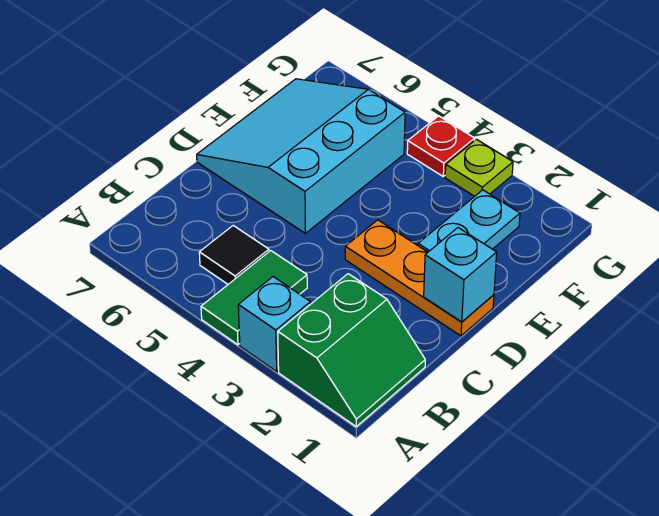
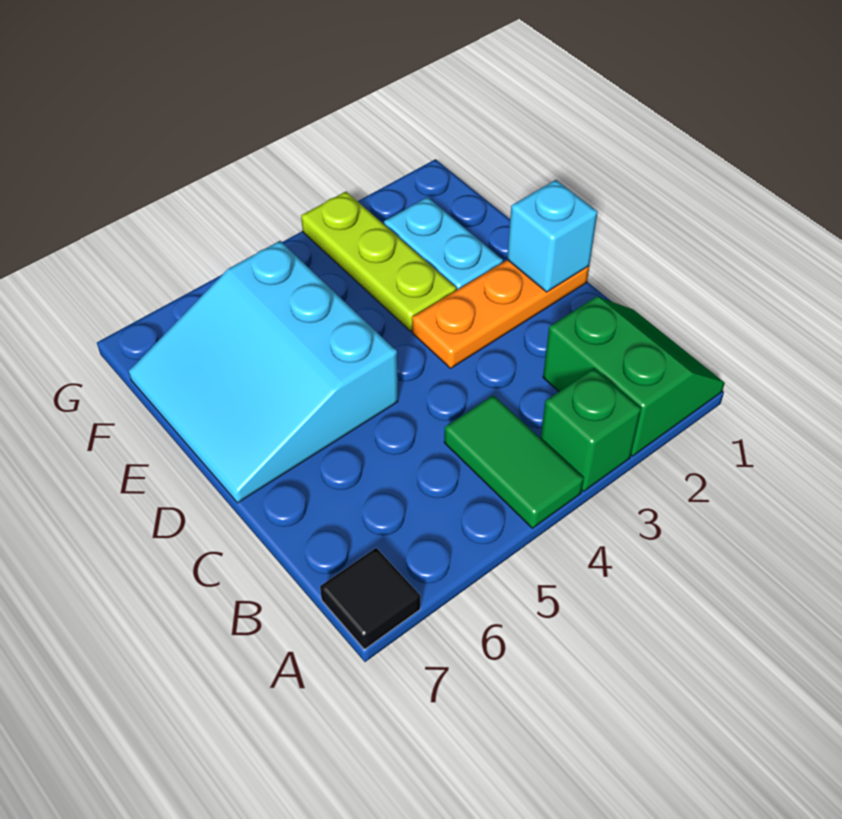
cyan brick A3 level 1 -> green brick A3 level 1
black tile B5 level 1 -> black tile A7 level 1
lime plate G3 level 1 -> lime plate E3:G3 level 1
red plate G4 level 1 -> none

